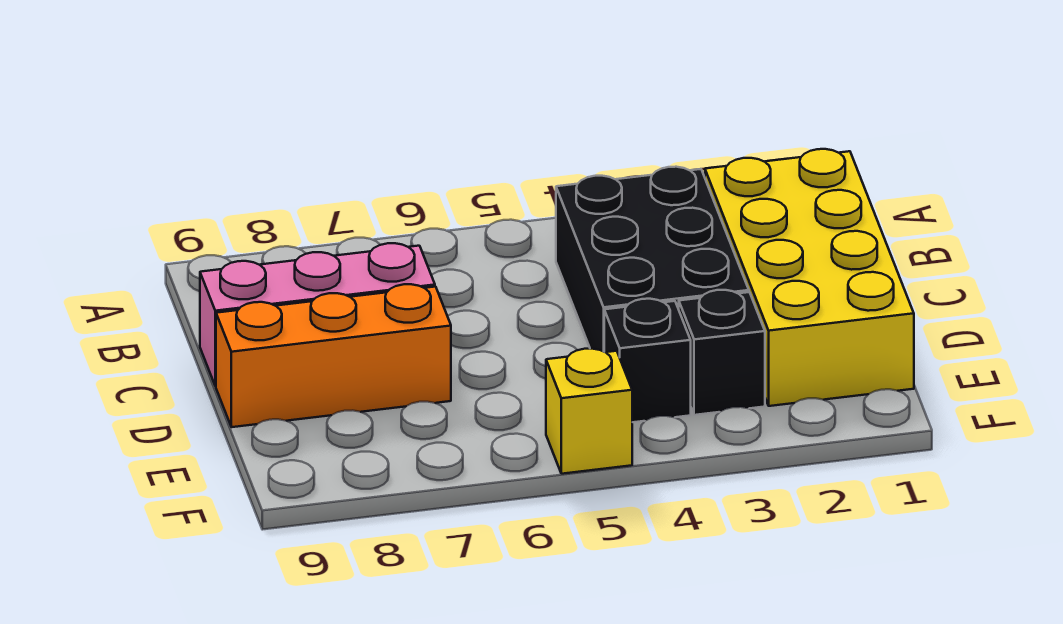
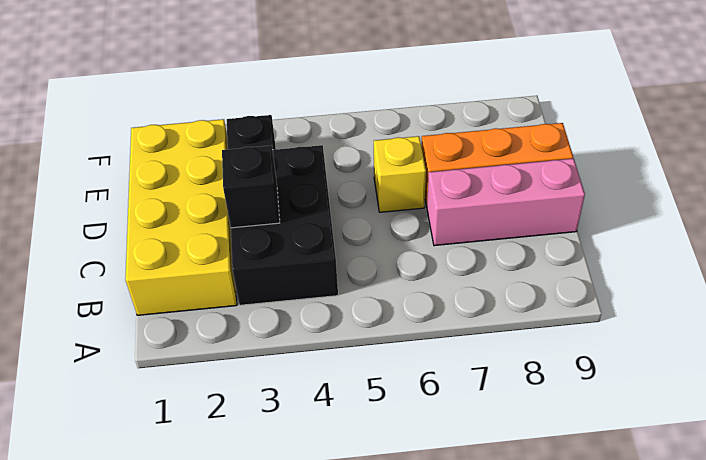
black brick E4 level 1 -> black brick C3 level 2
yellow brick F5 level 1 -> yellow brick D6 level 1

